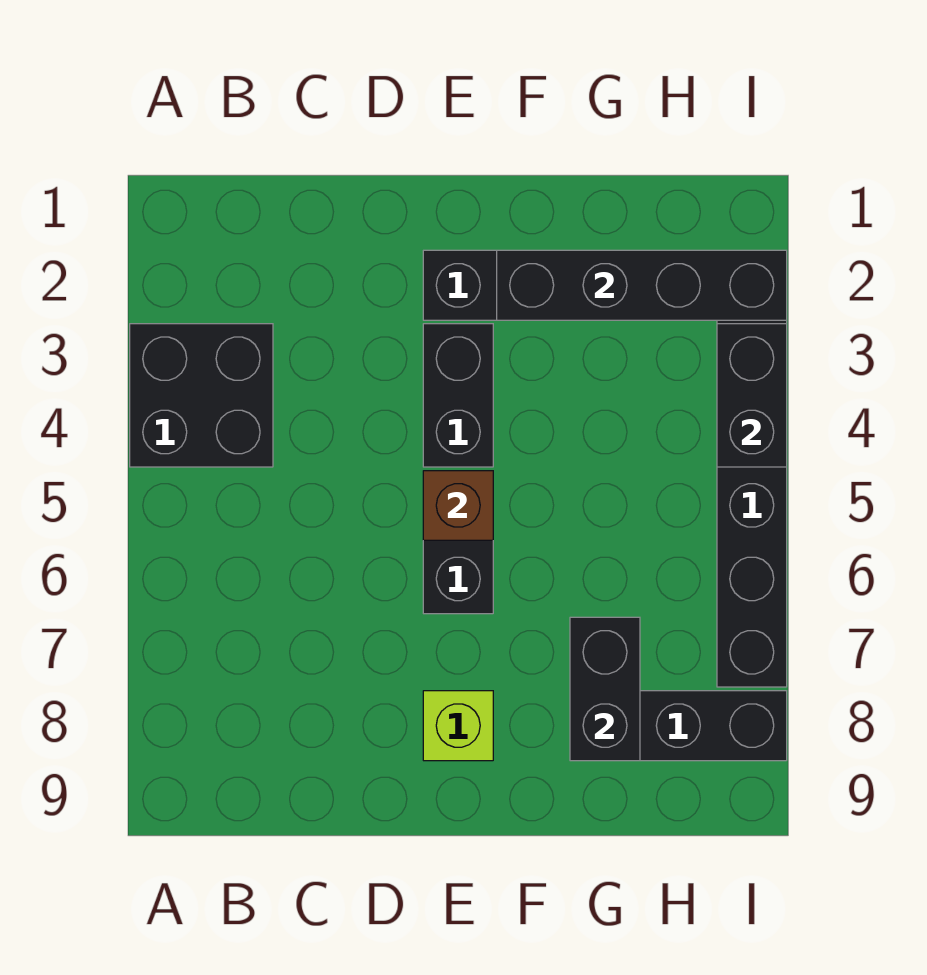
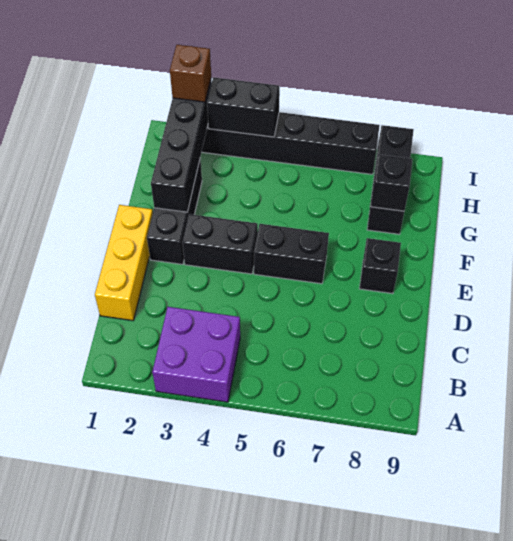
black brick A3:B4 level 1 -> purple brick A3:B4 level 1
none -> yellow brick C1:E1 level 1
brown brick E5 level 2 -> brown brick I2 level 3
lime brick E8 level 1 -> black brick E8 level 1
black brick G7:G8 level 2 -> black brick G8 level 2

